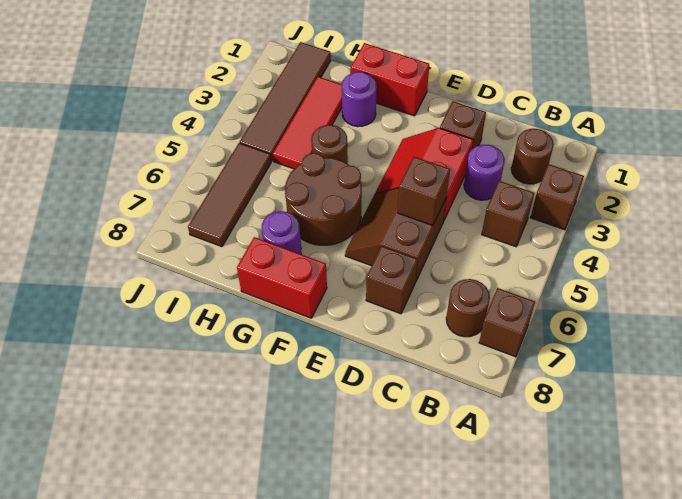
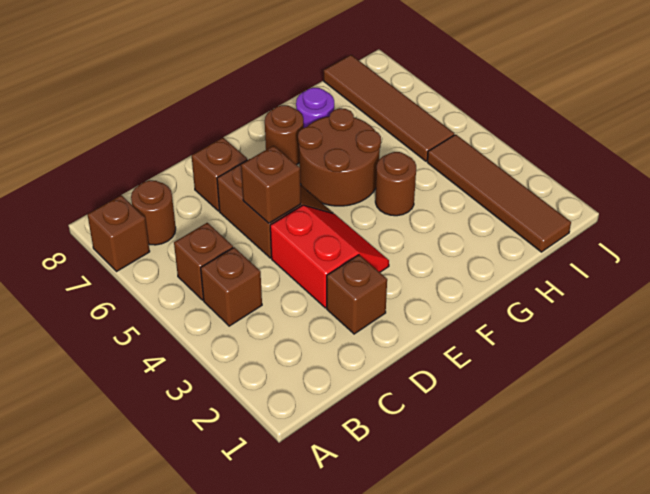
brown brick A3 level 1 -> brown brick B5 level 1
brown round brick B2 level 1 -> brown round brick F7 level 1
purple round brick C3 level 1 -> none
red brick F1:G1 level 1 -> none
red brick F8:G8 level 1 -> none
purple round brick G2 level 1 -> none
red tile H2:H4 level 1 -> none
brown tile I5:I7 level 1 -> brown tile I5:I8 level 1

